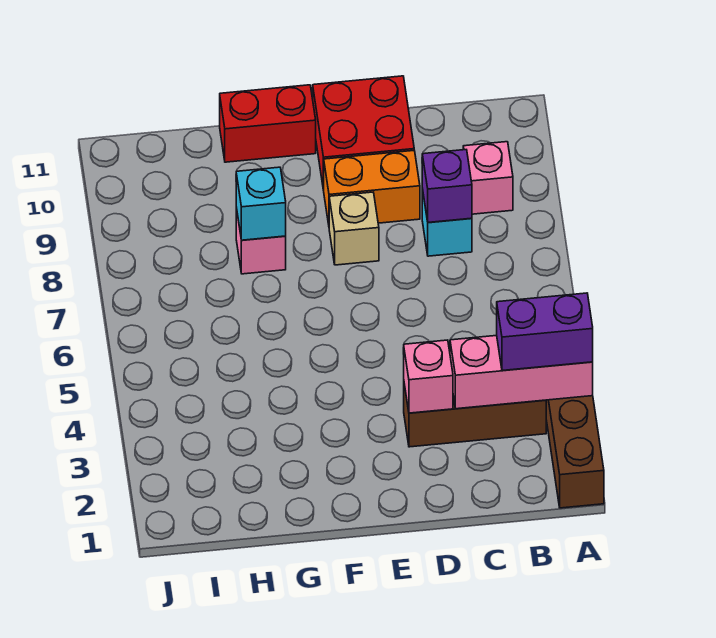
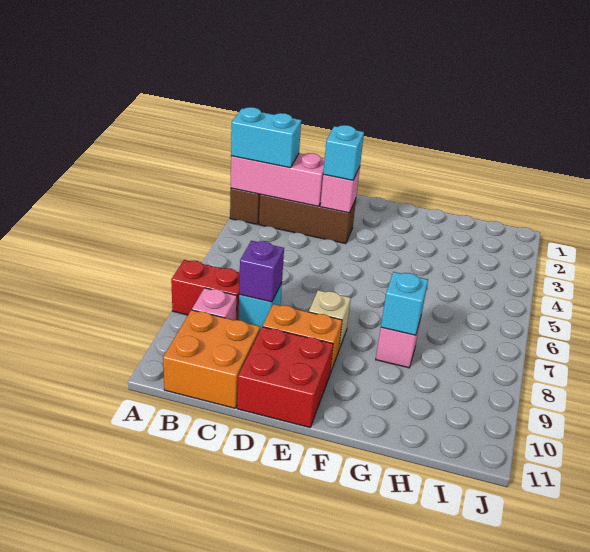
purple brick A3:B3 level 3 -> cyan brick A3:B3 level 3
none -> orange brick B10:C11 level 1
none -> cyan brick D3 level 3
red brick F11:G11 level 1 -> red brick A8:B8 level 1

